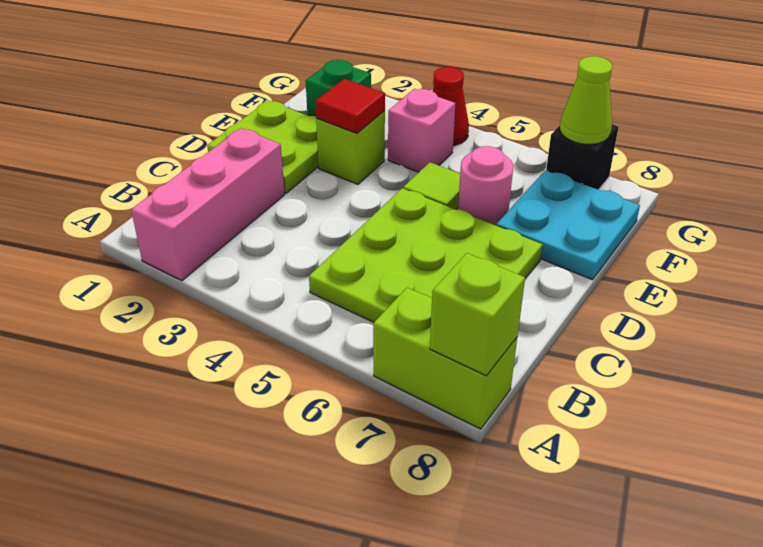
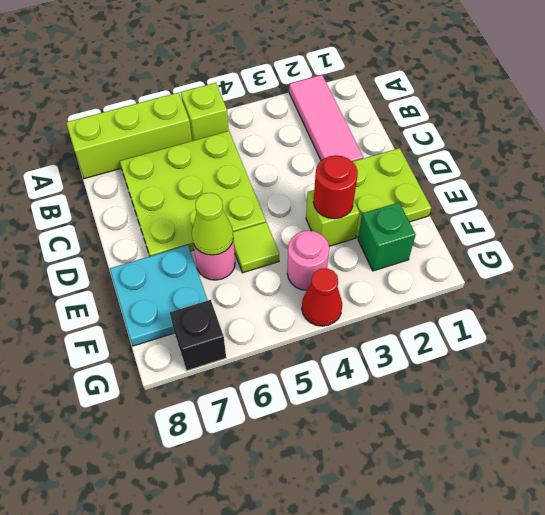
pink brick A2:C2 level 1 -> pink tile A2:C2 level 1
lime brick A7:A8 level 1 -> lime brick A6:A8 level 1
lime brick A8 level 2 -> lime brick A5 level 1
red tile E3 level 2 -> red round brick E3 level 2
pink brick F4 level 1 -> pink round brick F4 level 1
lime cone G7 level 2 -> lime cone E6 level 2

